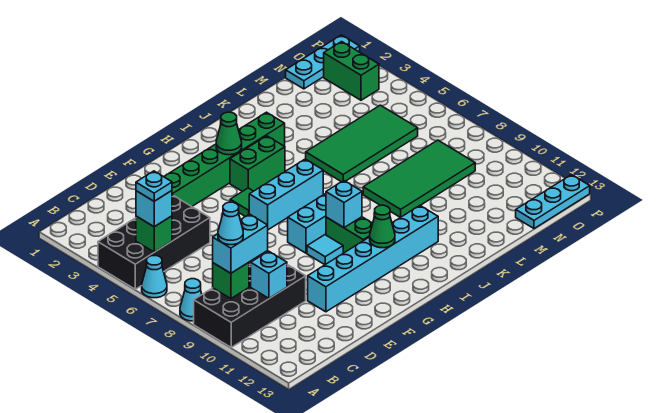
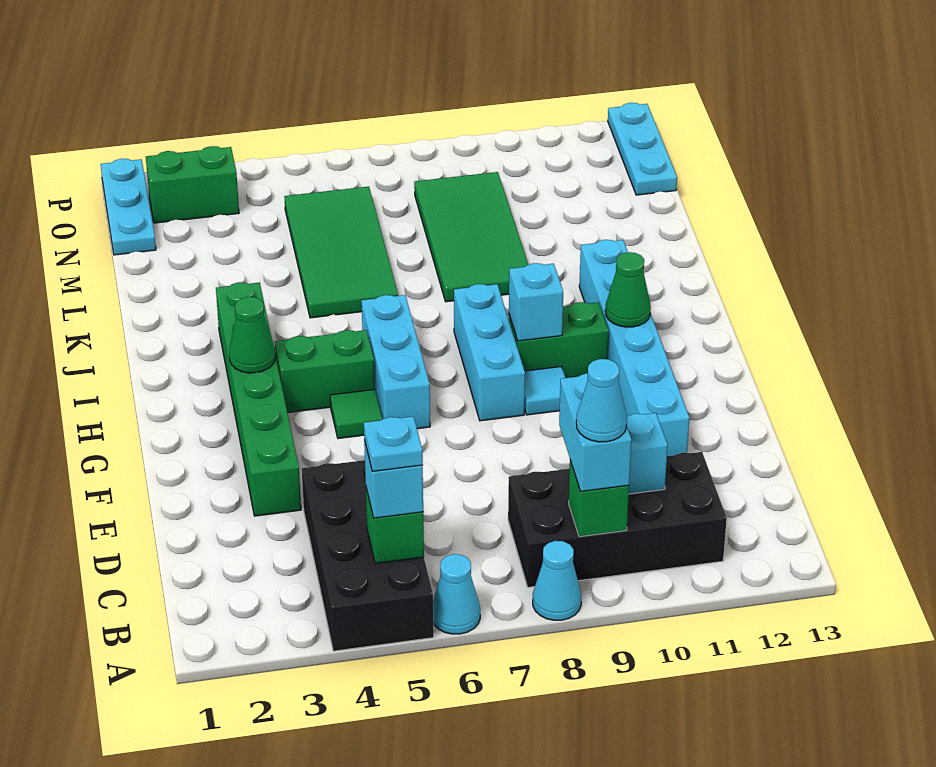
black brick A9:D10 level 1 -> black brick B8:C11 level 1
green brick H4:I4 level 1 -> green brick H4:H5 level 1

